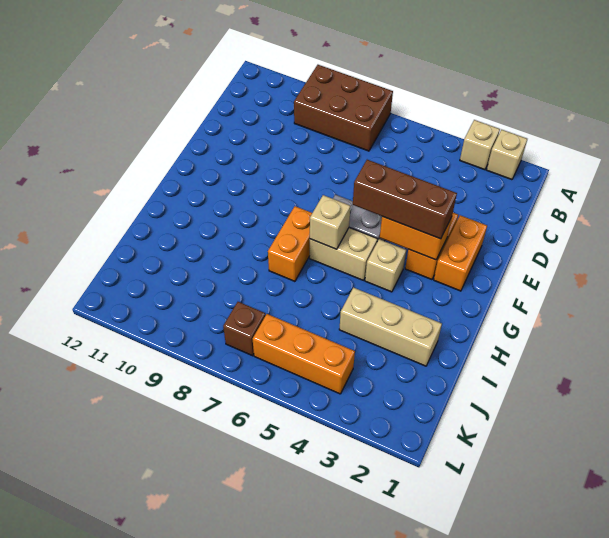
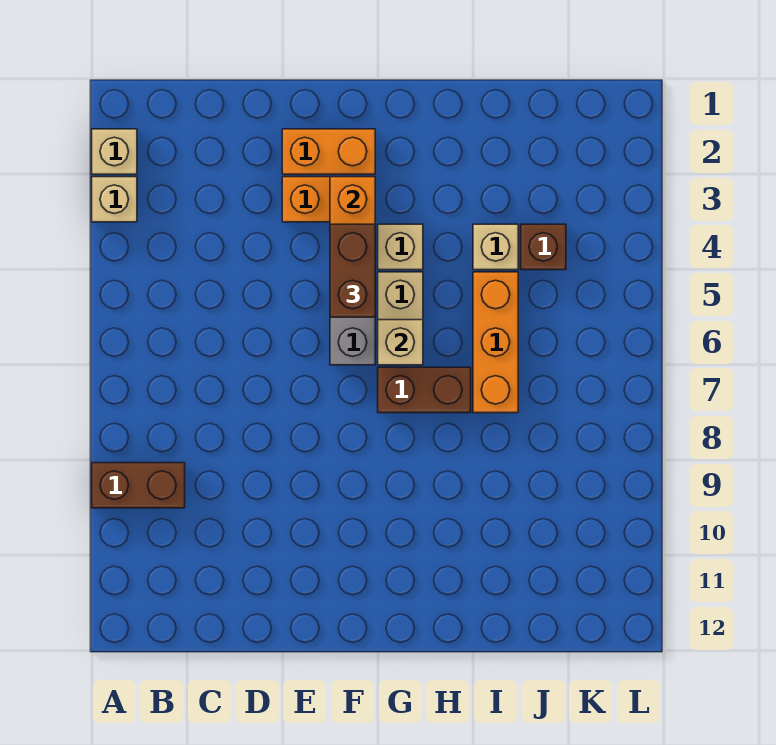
brown brick A7:B9 level 1 -> brown brick A9:B9 level 1
brown brick F3:F5 level 3 -> brown brick F4:F5 level 3
orange brick G7:H7 level 1 -> brown brick G7:H7 level 1
tan brick I2:I4 level 1 -> tan brick I4 level 1
orange brick K4:K6 level 1 -> orange brick I5:I7 level 1
brown brick K7 level 1 -> brown brick J4 level 1

